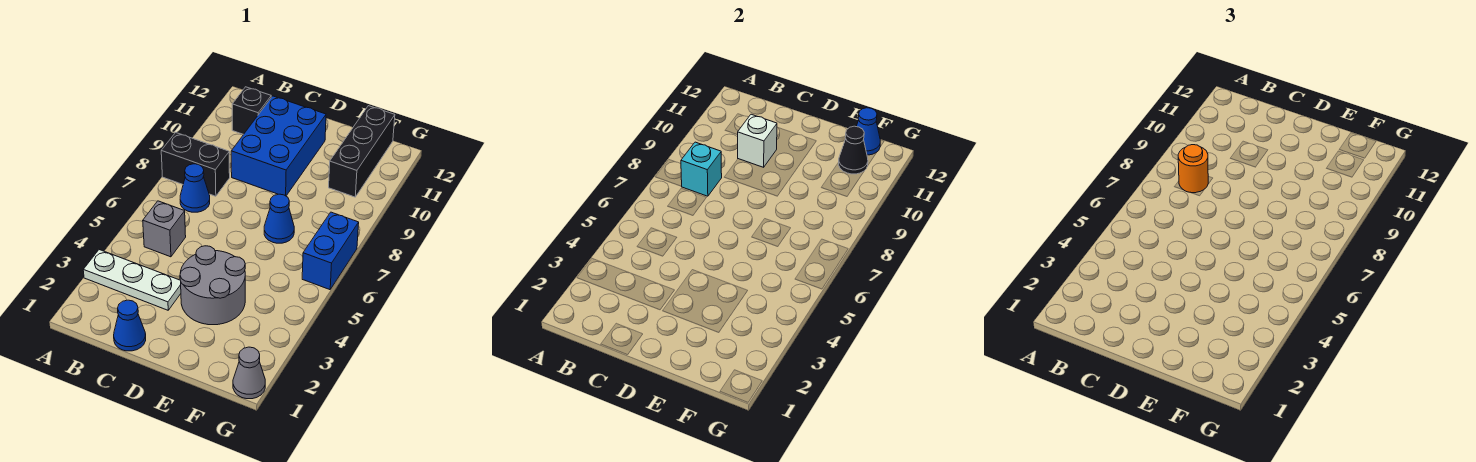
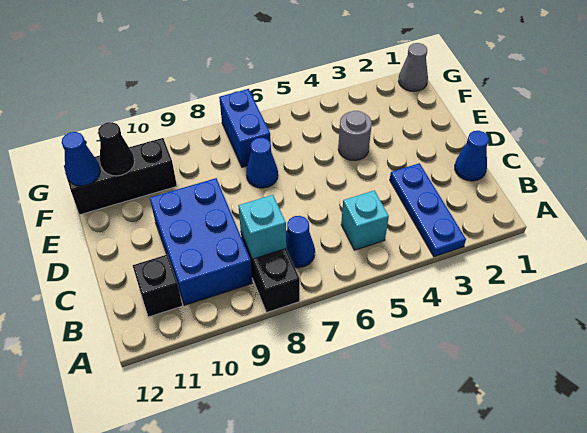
white plate A3:C3 level 1 -> blue plate A3:C3 level 1
grey brick B5 level 1 -> cyan brick B5 level 1
orange round brick B8 level 3 -> none
blue brick C9:D11 level 1 -> blue brick B9:D10 level 1
white brick C10 level 2 -> none
grey round brick D3:E4 level 1 -> grey round brick E4 level 1
blue brick G6:G7 level 1 -> blue brick F7:G7 level 1

